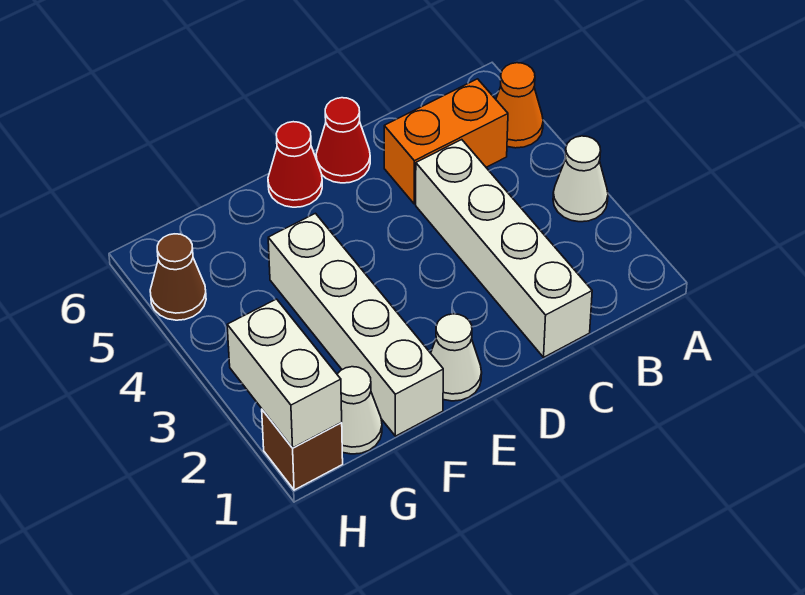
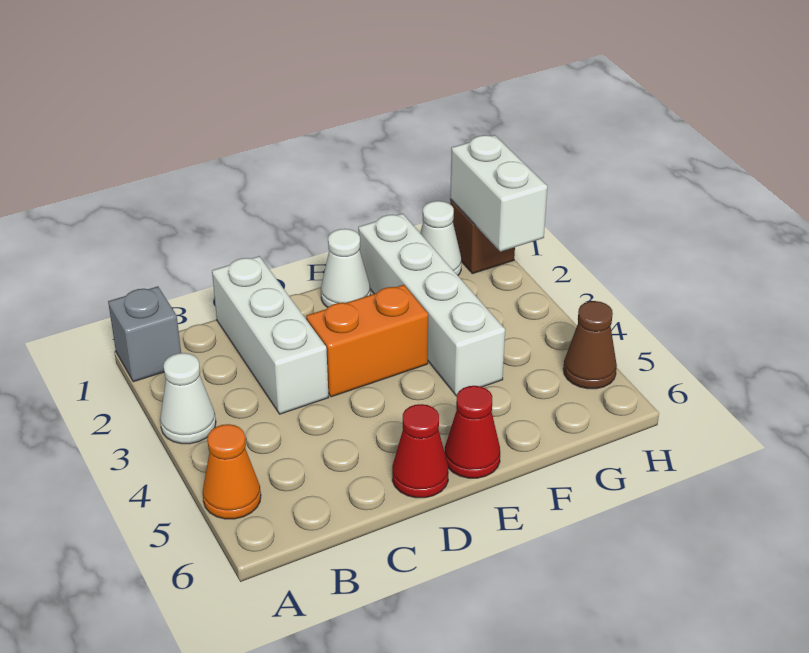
none -> grey brick A1 level 1
orange brick B5:C5 level 1 -> orange brick D3:E3 level 1
white brick C1:C4 level 1 -> white brick C1:C3 level 1

